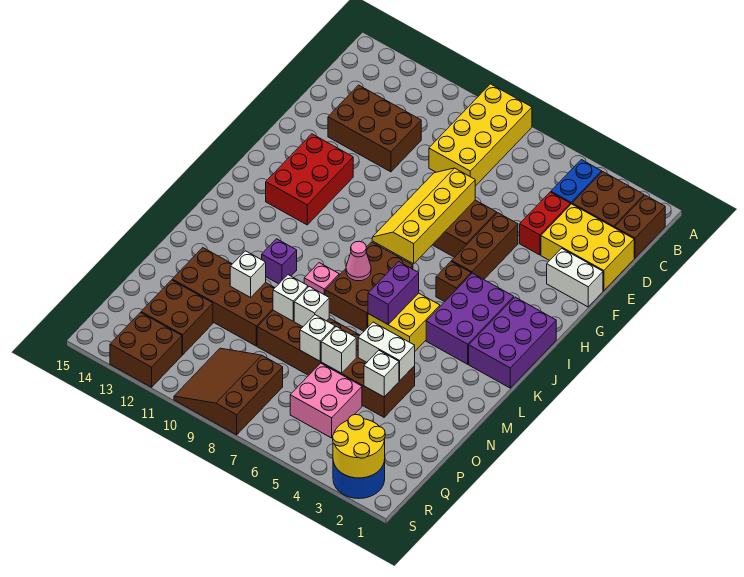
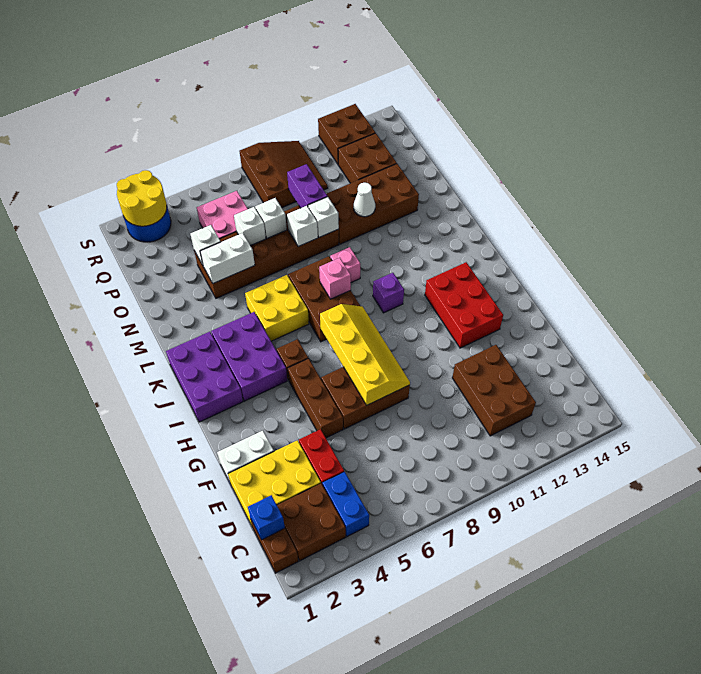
yellow brick A8:D9 level 1 -> none
none -> blue brick C1 level 2
brown brick D11:E13 level 1 -> brown brick C11:E12 level 1
purple brick K6:L6 level 2 -> purple brick O9:P9 level 2
pink cone K8 level 2 -> pink brick K8 level 2
purple brick L11 level 1 -> purple brick J10 level 1
white brick N11 level 2 -> white cone N11 level 2

